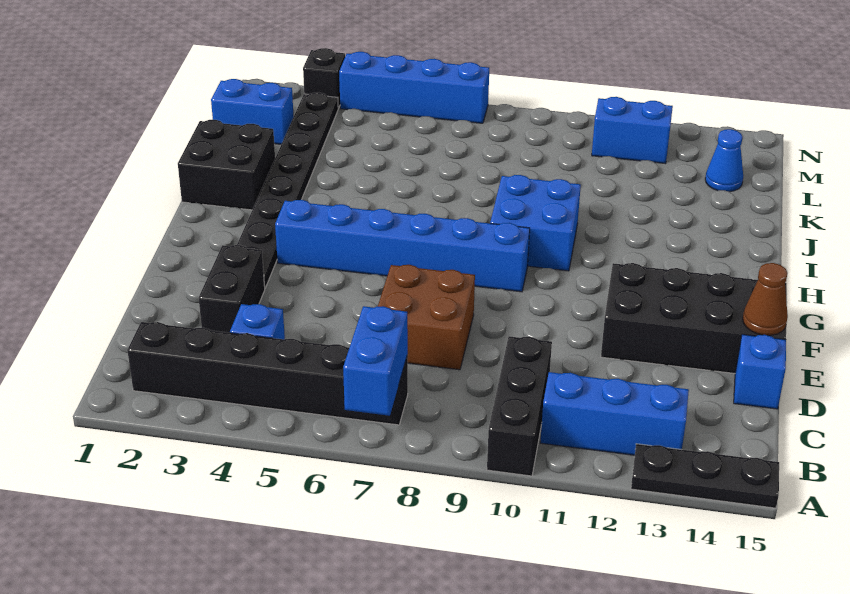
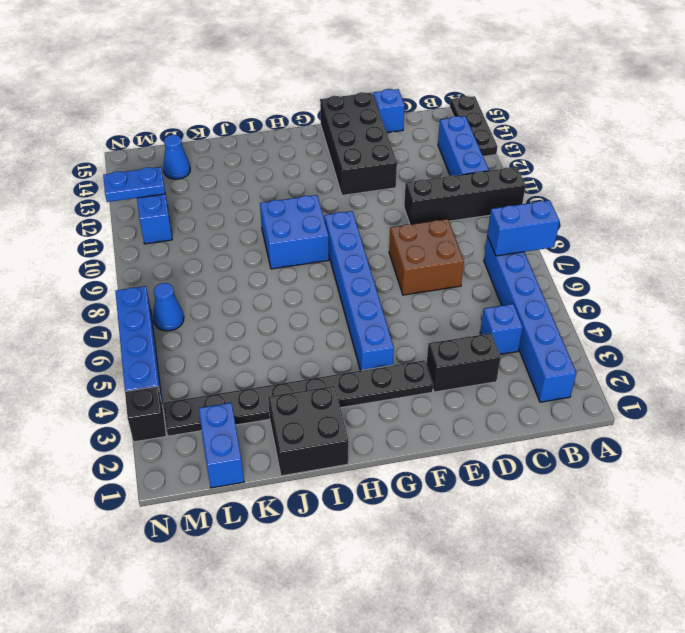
black brick A10:C10 level 1 -> black brick A10:D10 level 1
black brick B2:B7 level 1 -> blue brick B2:B7 level 1
brown cone E15 level 2 -> none
none -> blue cone M7 level 1
none -> blue plate M12:N12 level 2

